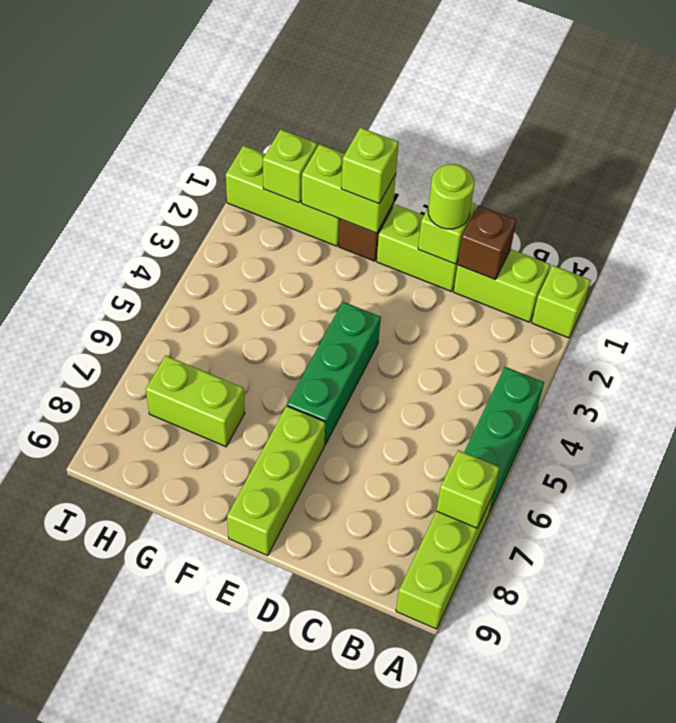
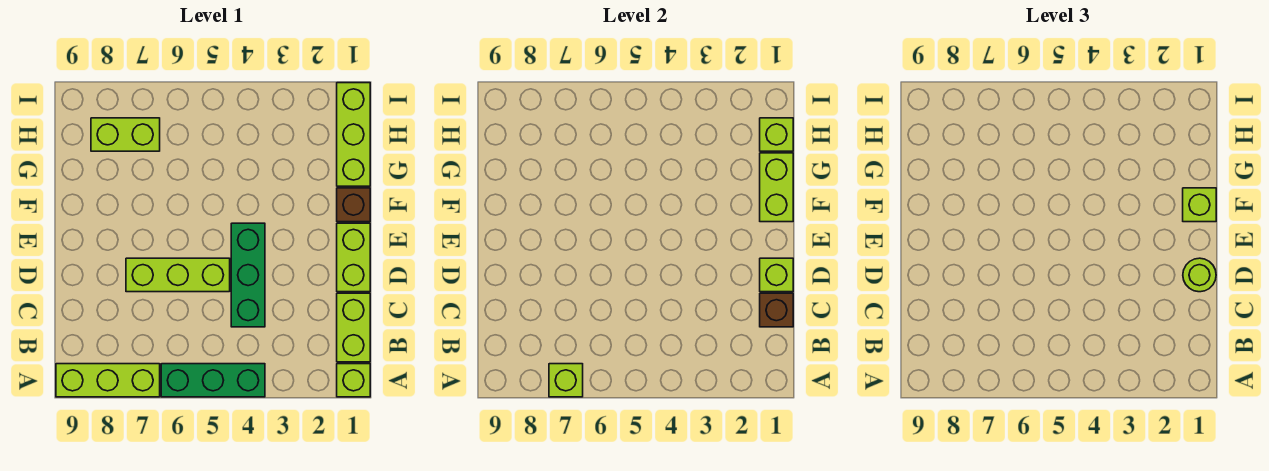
green brick E4:E6 level 1 -> green brick C4:E4 level 1
lime brick E7:E9 level 1 -> lime brick D5:D7 level 1
lime brick G7:H7 level 1 -> lime brick H7:H8 level 1

